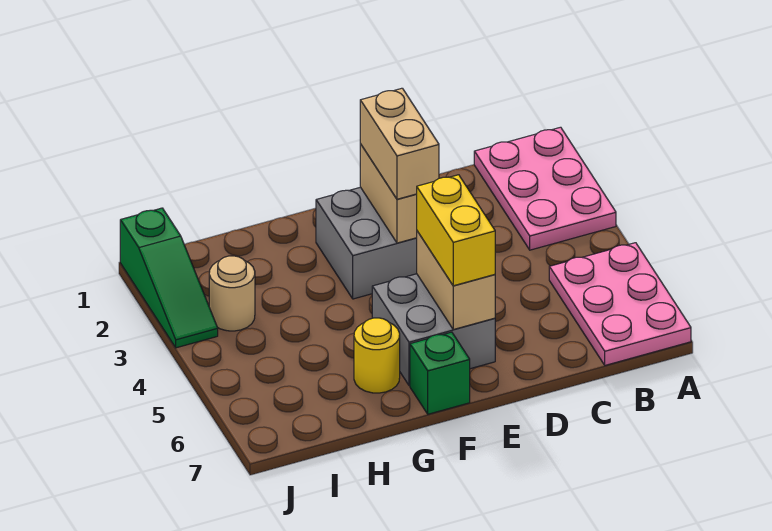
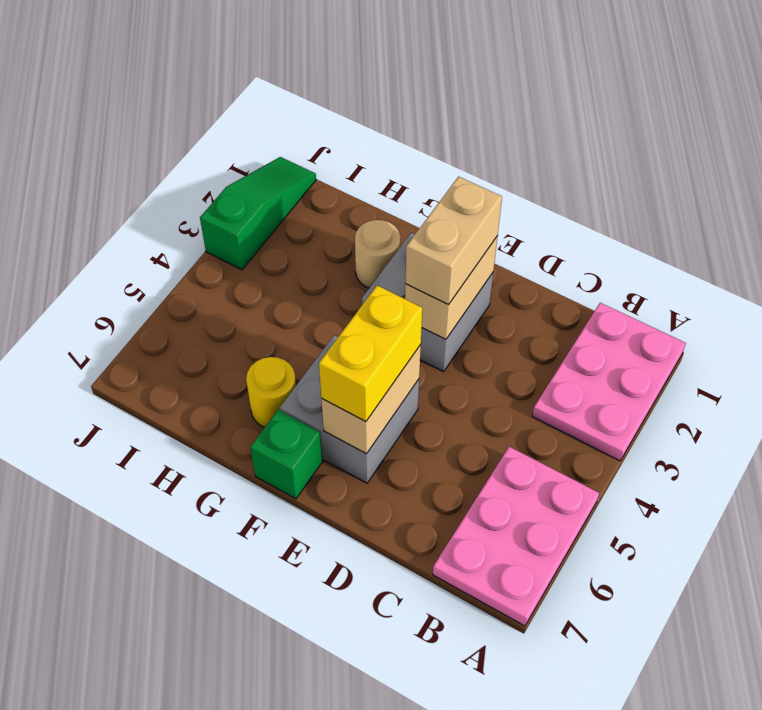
tan round brick I3 level 1 -> tan round brick G2 level 1
green slope J1:J3 level 1 top 1 -> green slope J1:J3 level 1 top 3

